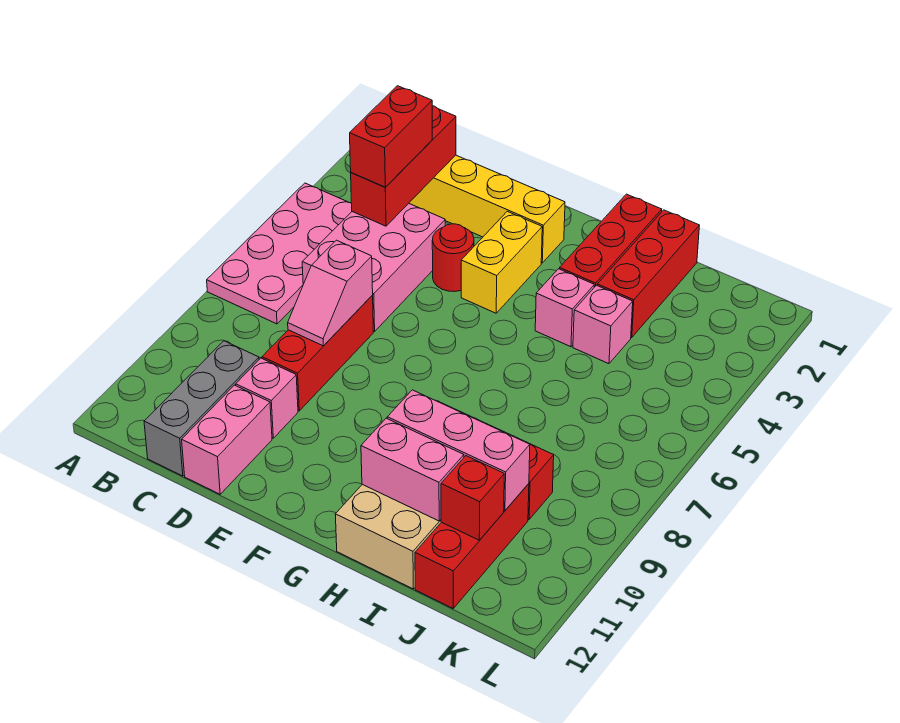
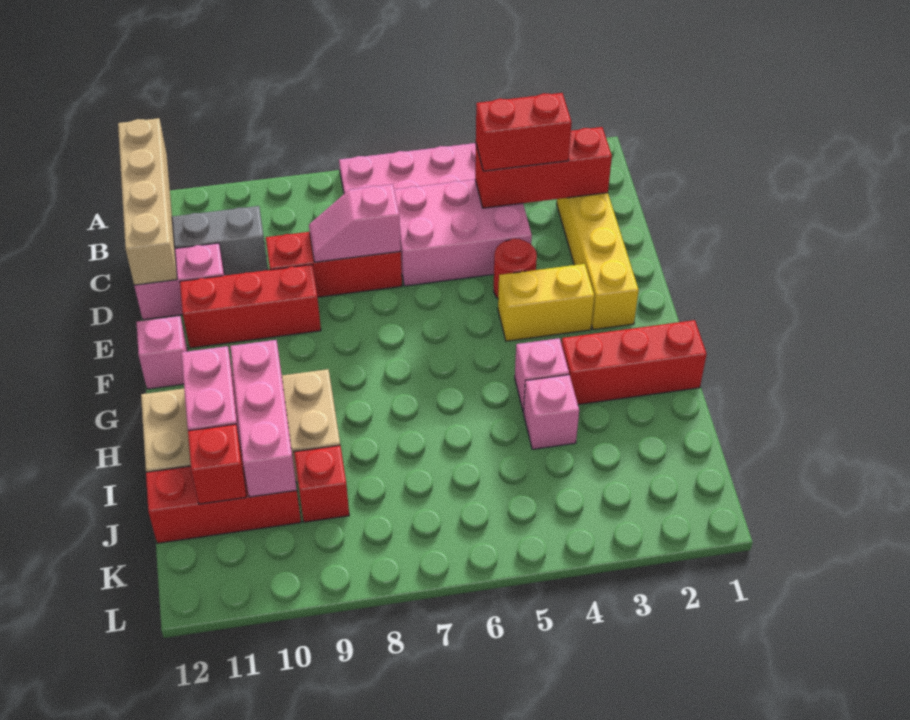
none -> tan brick A12:D12 level 2
pink brick D10 level 1 -> pink brick F12 level 1
red brick I1:I3 level 1 -> red brick E9:E11 level 1

